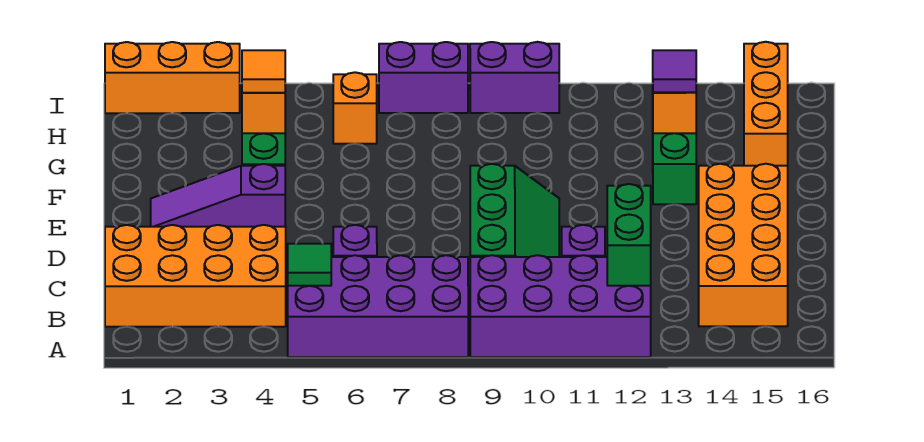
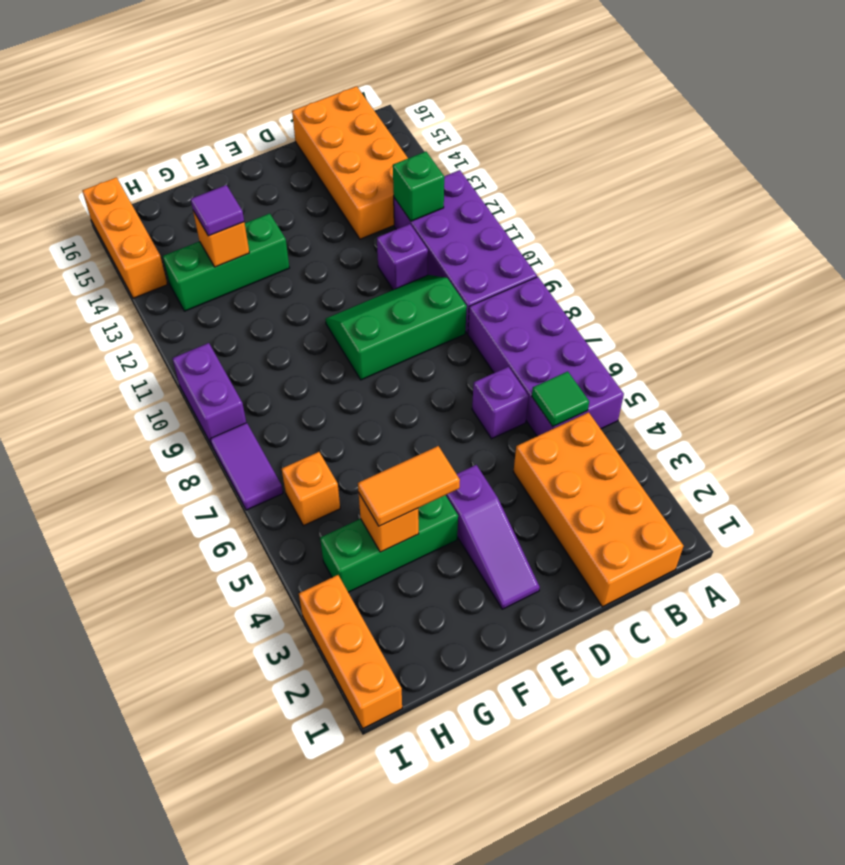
green brick B12:C12 level 2 -> green brick B12 level 2
orange brick B14:E15 level 1 -> orange brick B13:C16 level 1
orange tile G4 level 3 -> orange tile F4:G4 level 3
orange brick G15:I15 level 1 -> orange brick I14:I16 level 1
purple brick I7:I8 level 1 -> purple tile I7:I8 level 1

